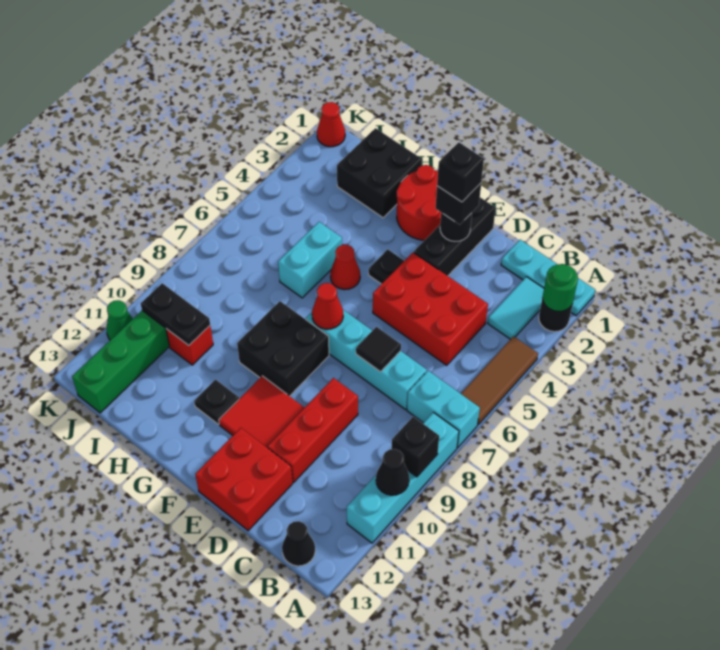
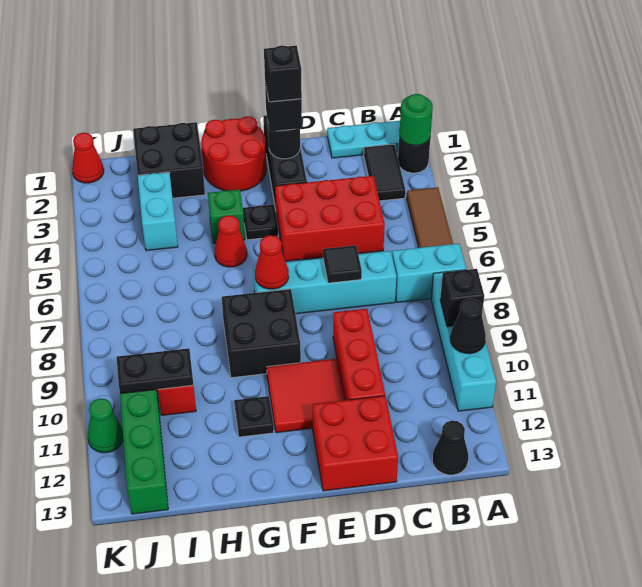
cyan tile B2:B3 level 1 -> black tile B2:B3 level 1
none -> green brick G4 level 1
cyan brick H5:H6 level 1 -> cyan brick I3:I4 level 1

